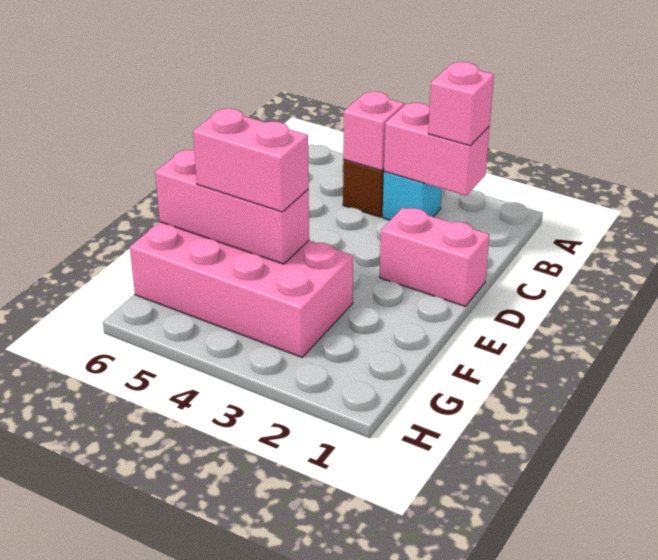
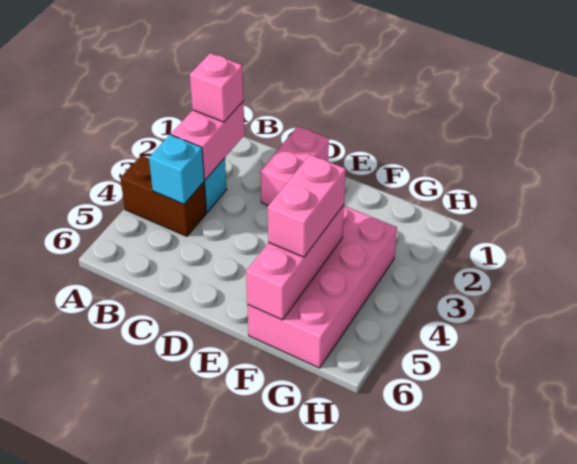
pink brick B4 level 2 -> cyan brick B4 level 2

